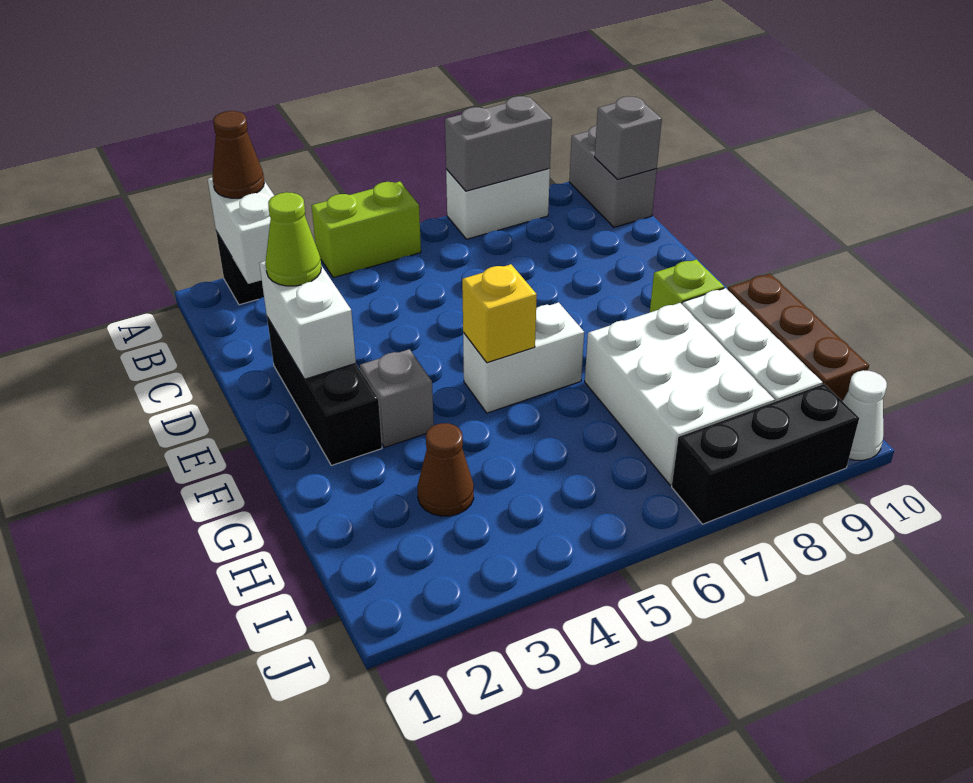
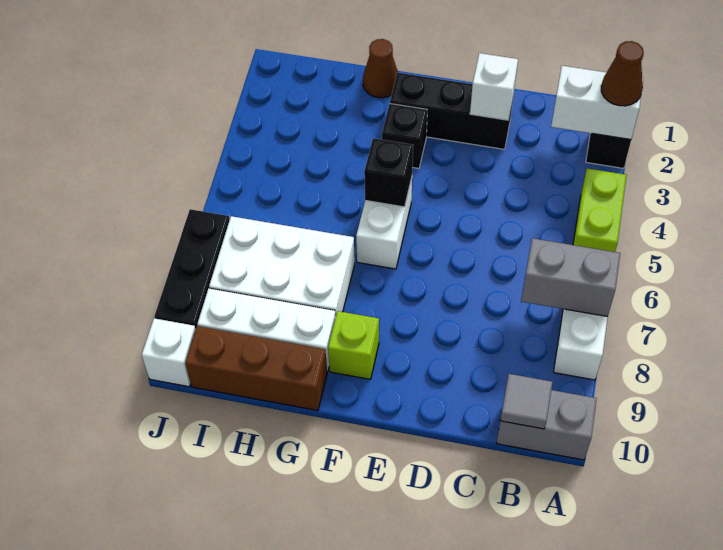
grey brick A7:A8 level 2 -> grey brick A7:B7 level 2
grey brick B10 level 2 -> grey tile B10 level 2
white brick D2:E2 level 2 -> white brick D2 level 2
lime cone D2 level 3 -> none
grey brick F3 level 1 -> black brick F3 level 1
yellow brick F5 level 2 -> black brick F5 level 2
brown cone H3 level 1 -> brown cone G1 level 1
white cone J10 level 1 -> white brick J10 level 1

